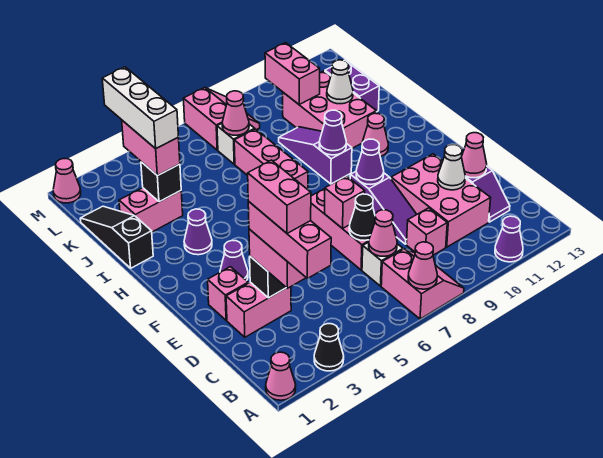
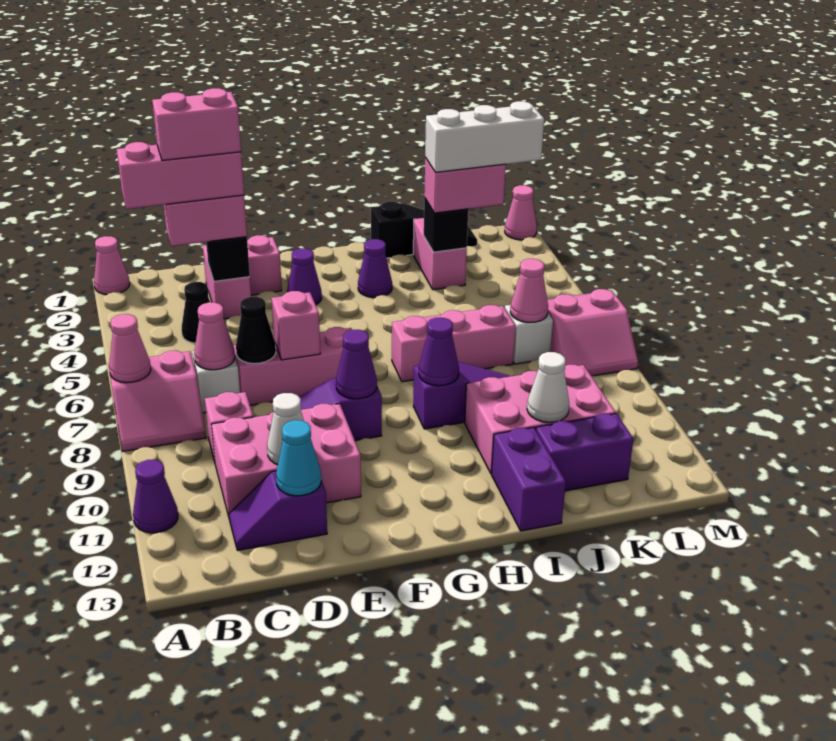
black cone A3 level 1 -> black cone C4 level 1
pink cone D12 level 2 -> cyan cone D12 level 2
pink cone H11 level 1 -> none
none -> purple brick I12:I13 level 1
pink brick K10:L10 level 2 -> none

